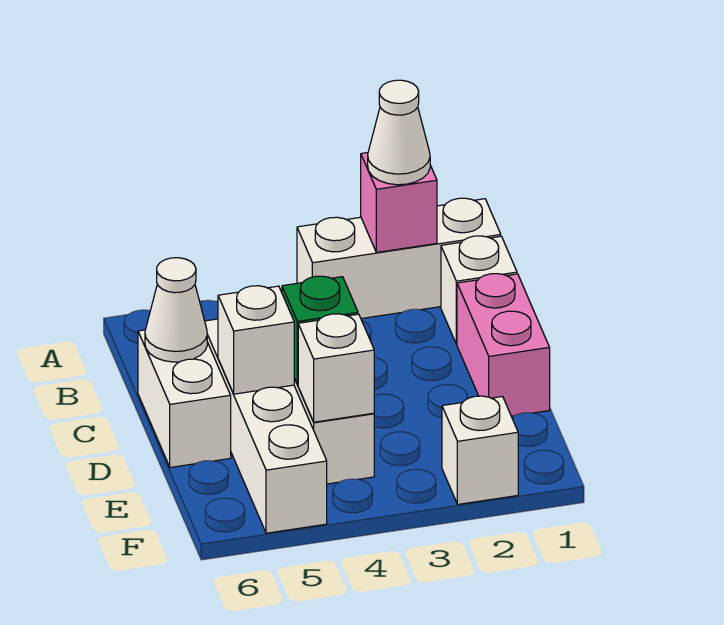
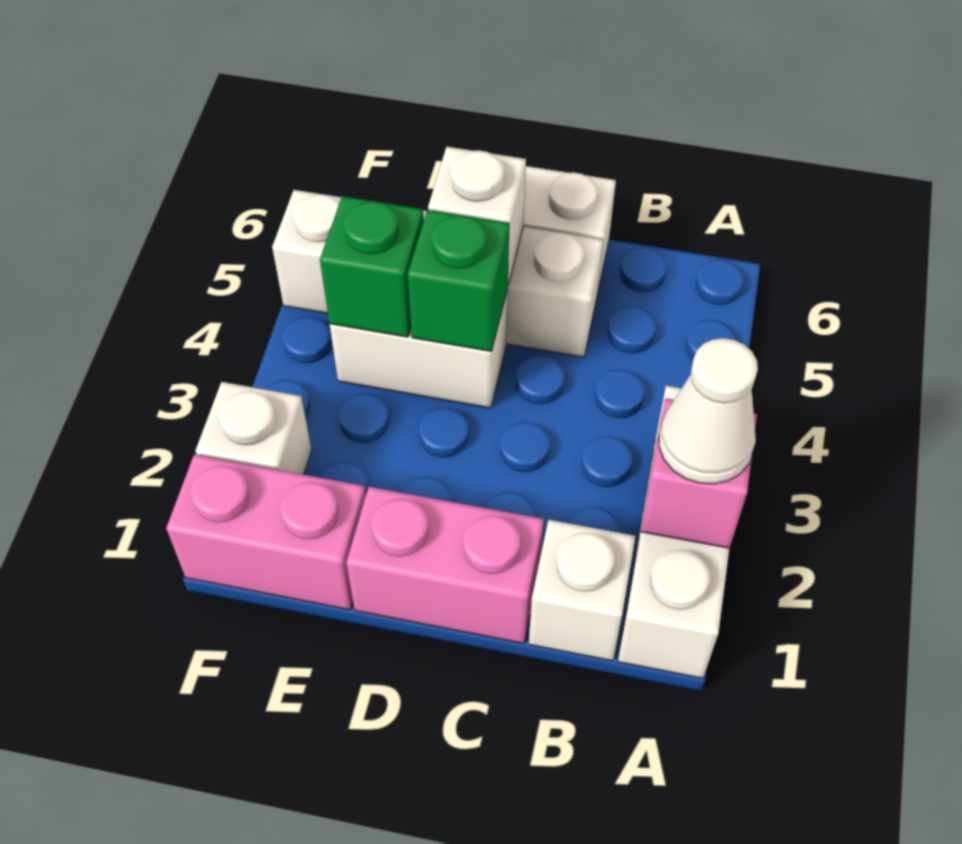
white cone C6 level 2 -> none
none -> pink brick E1:F1 level 1
white brick E4 level 2 -> green brick E4 level 2

